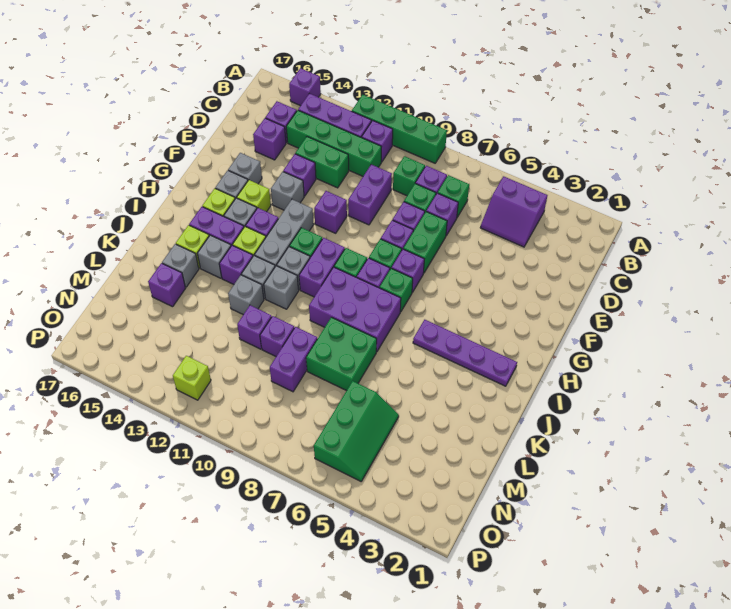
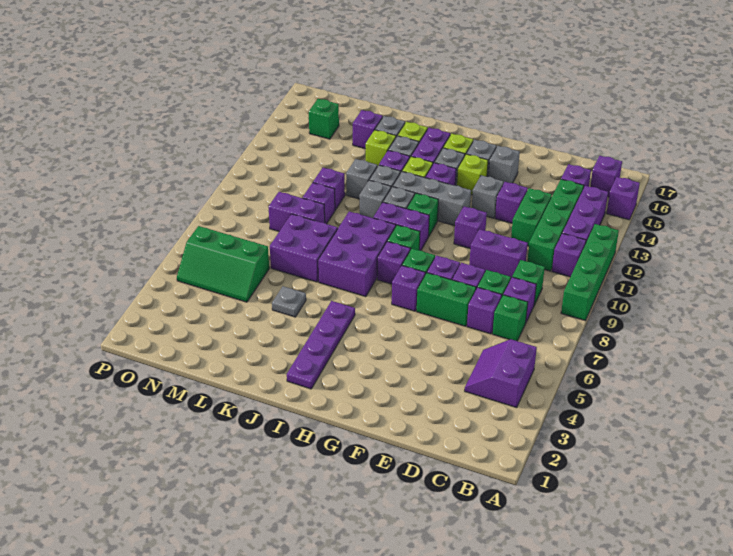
purple brick D15 level 1 -> purple brick B16 level 1
green brick H7 level 1 -> green brick N15 level 1
none -> grey plate K5 level 1
green brick K7:L8 level 1 -> purple brick K7:L8 level 1
lime brick O12 level 1 -> lime brick K14 level 1

